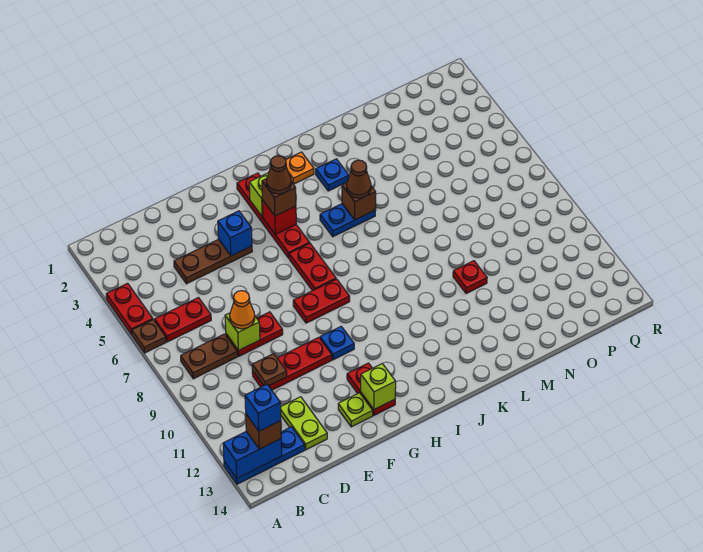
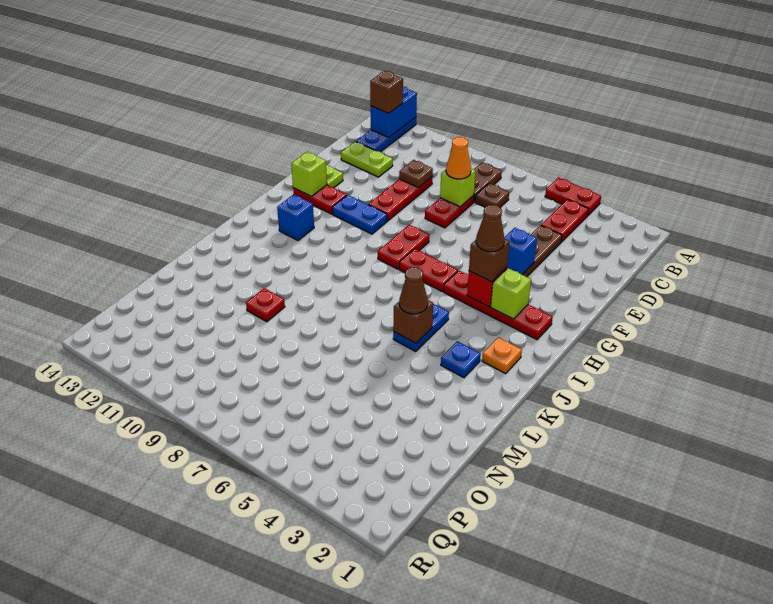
brown plate A6 level 1 -> brown plate C7 level 1
red plate B6:C6 level 1 -> red plate B4:C4 level 1
blue brick B13 level 4 -> blue brick I12 level 1
blue plate G10 level 1 -> blue plate G10:G11 level 1

